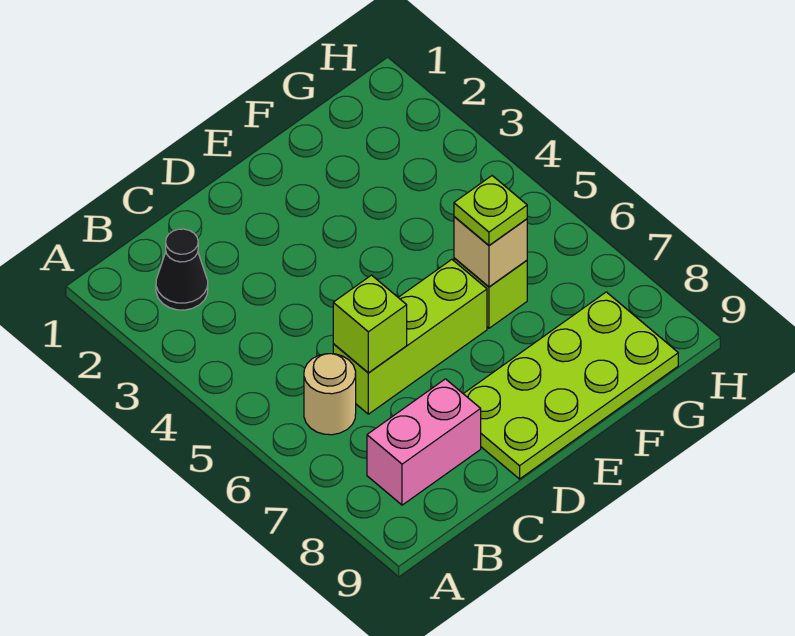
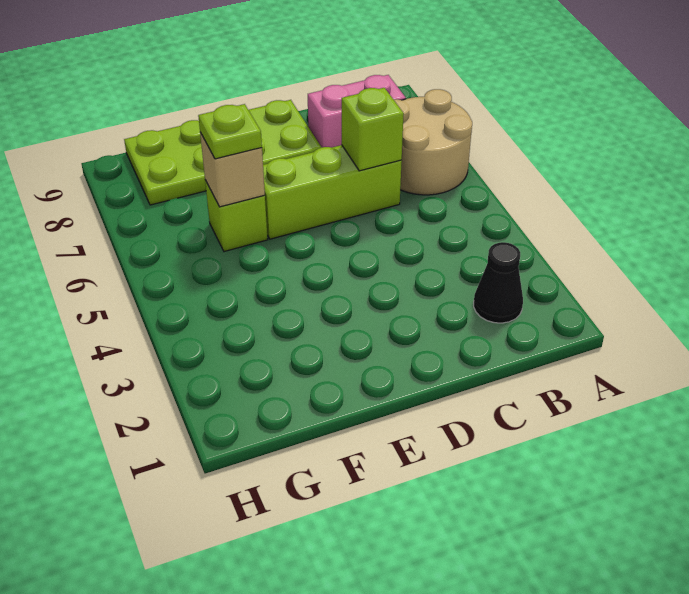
tan round brick B6 level 1 -> tan round brick A6:B7 level 1

